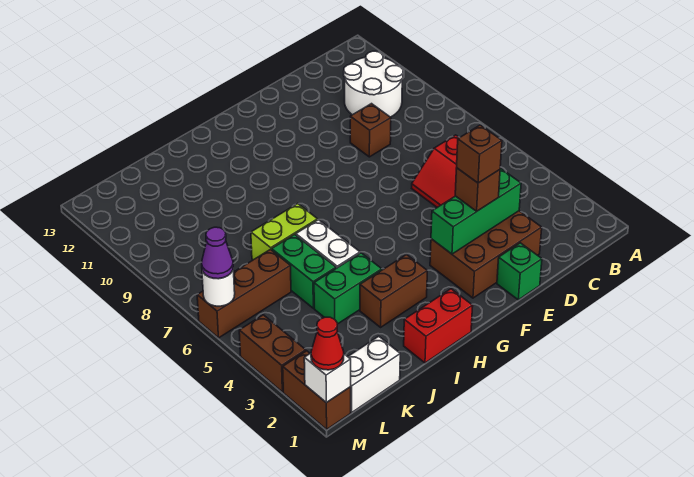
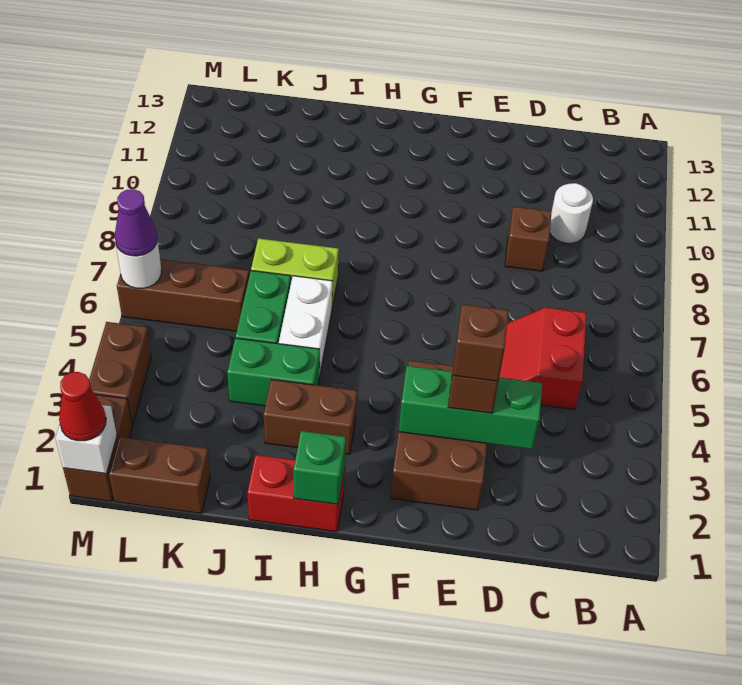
white round brick B10:C11 level 1 -> white round brick C10 level 1
brown brick D2:F3 level 1 -> brown brick E2:F4 level 1
green brick E1 level 1 -> green brick H1 level 2
white brick K1:L1 level 1 -> brown brick K1:L1 level 1

